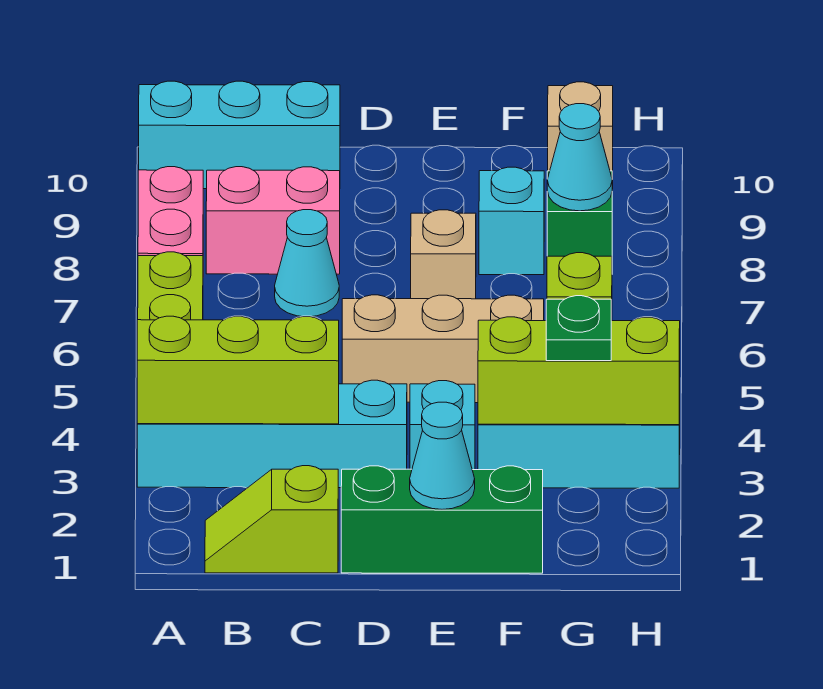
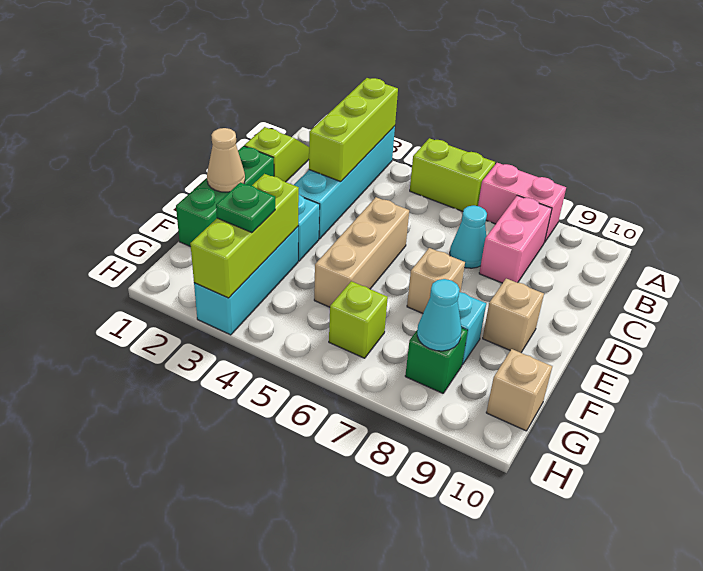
cyan brick A10:C10 level 1 -> none
cyan cone E1 level 2 -> tan cone E1 level 2
none -> tan brick E9 level 1

